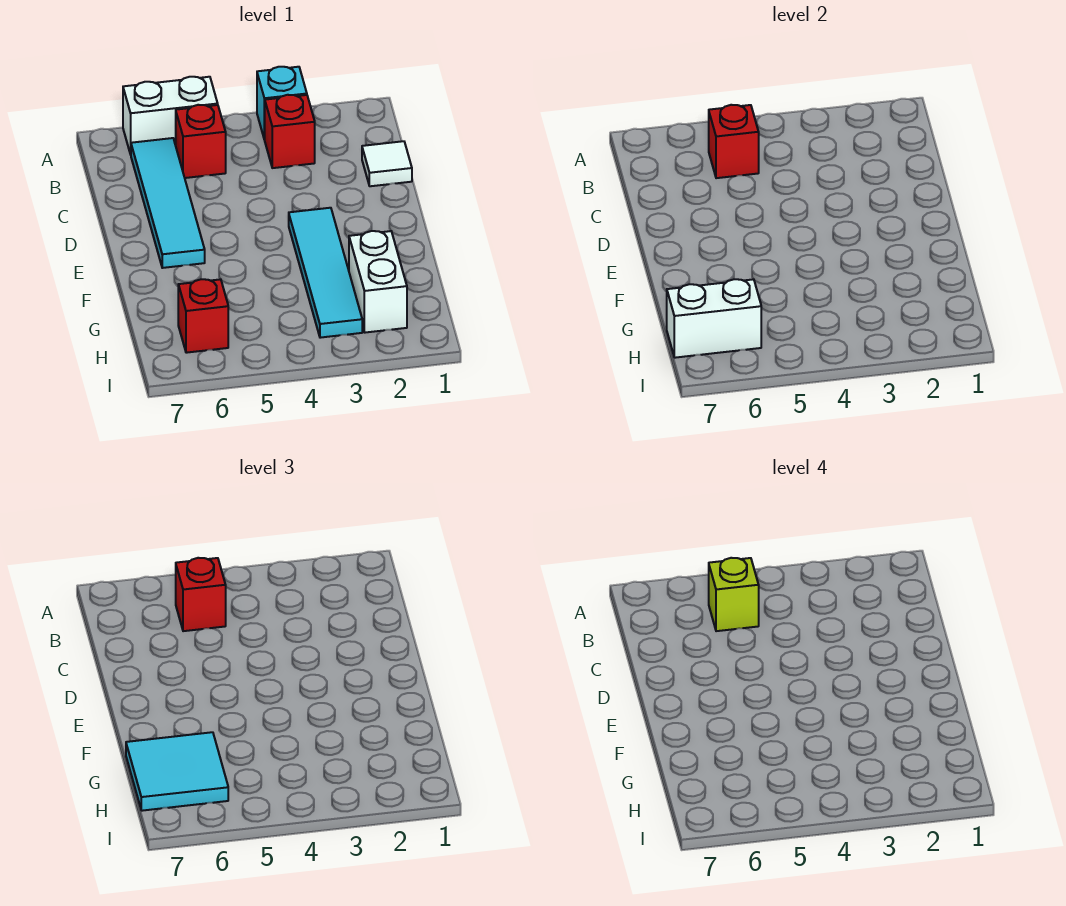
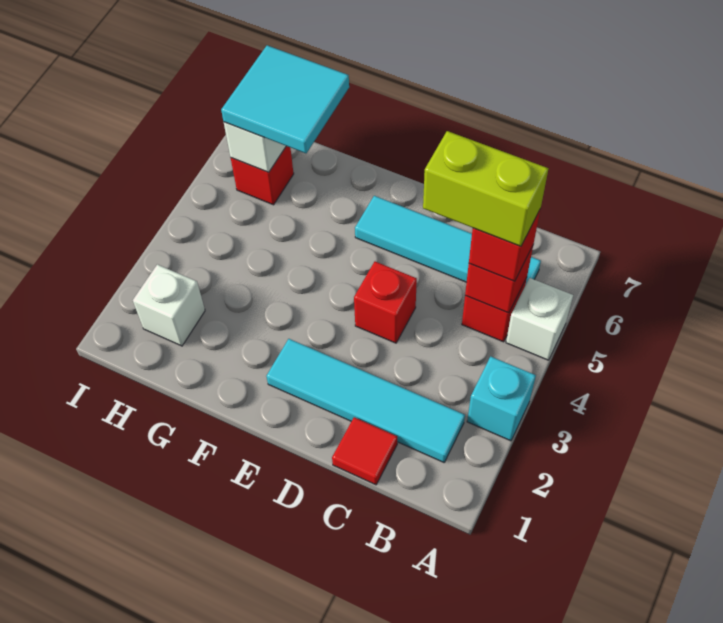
white brick A5:A6 level 1 -> white brick A5 level 1
red brick B3 level 1 -> red brick D4 level 1
lime brick B5 level 4 -> lime brick B5:C5 level 4
white tile C1 level 1 -> red tile C1 level 1
cyan tile E3:H3 level 1 -> cyan tile B2:E2 level 1
white brick G2:H2 level 1 -> white brick H2 level 1

